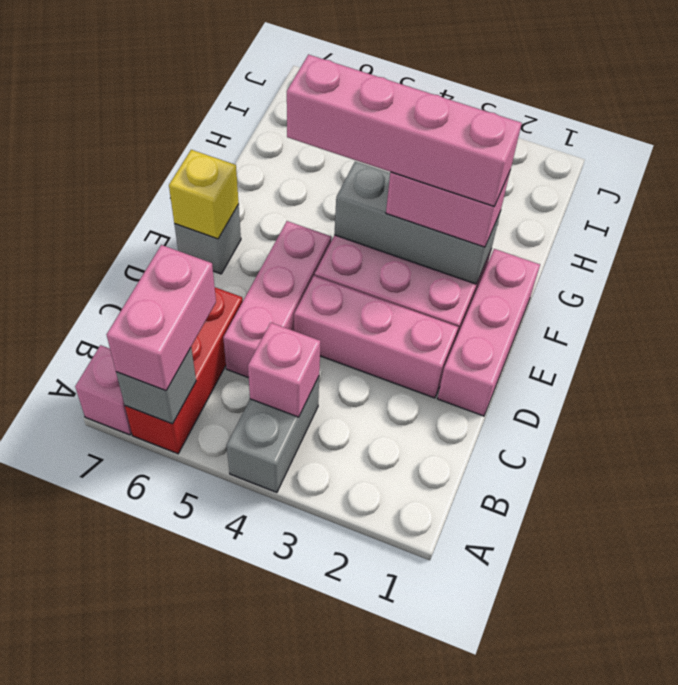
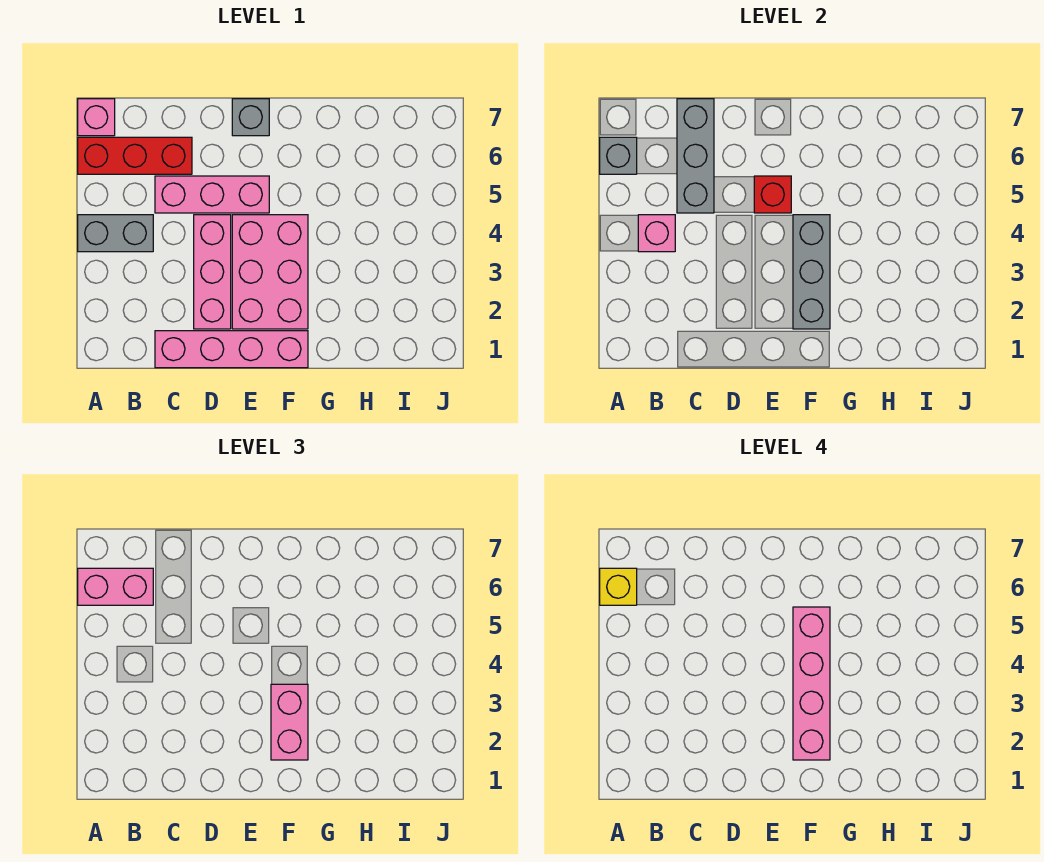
none -> grey brick C5:C7 level 2
pink brick D1:F1 level 1 -> pink brick C1:F1 level 1
none -> red brick E5 level 2
yellow brick E7 level 2 -> yellow brick A6 level 4

